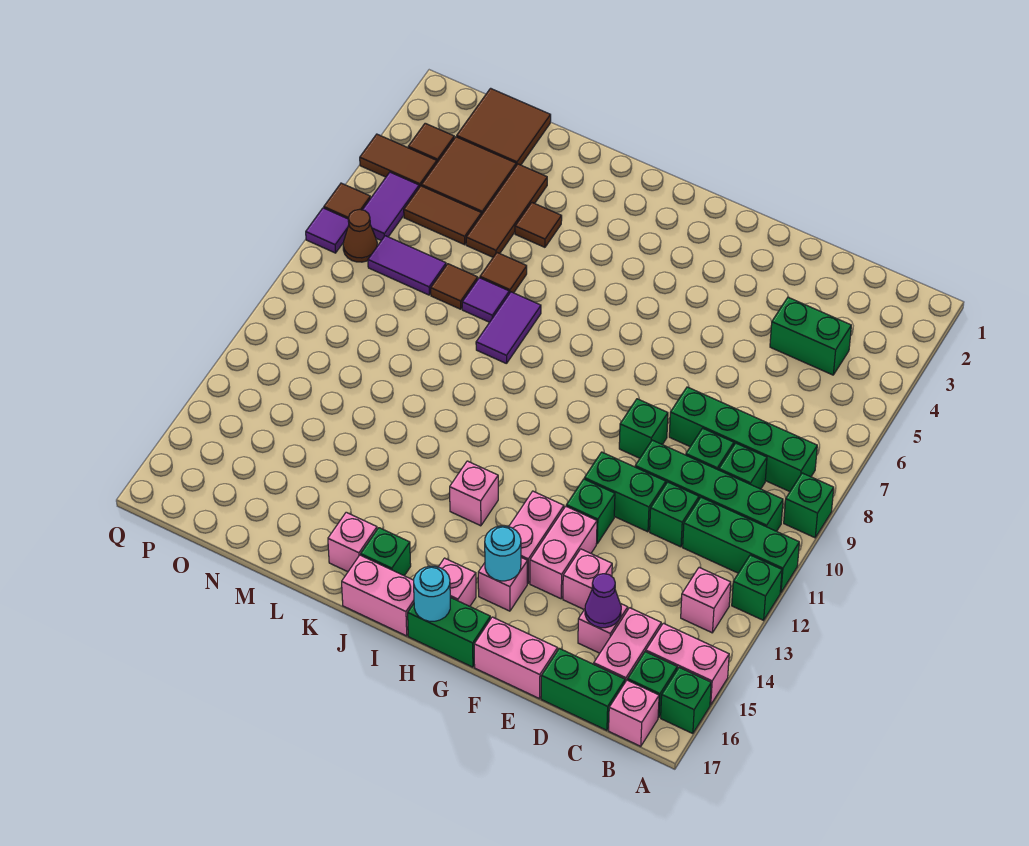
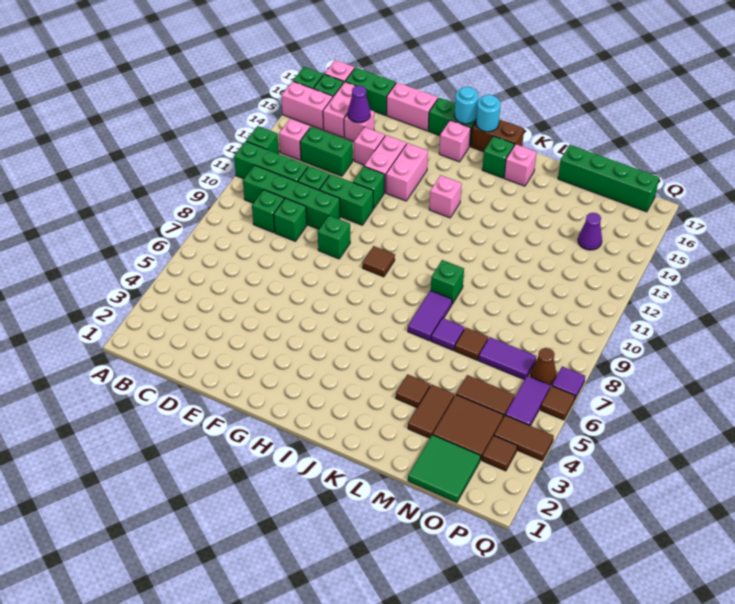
green brick A9 level 1 -> green brick K9 level 1
green brick B8:E8 level 1 -> green brick M17:P17 level 1
green brick C4:D4 level 1 -> green brick C13:D13 level 1
pink brick G15 level 1 -> none
cyan round brick G15 level 2 -> cyan round brick I17 level 2
pink brick I17:J17 level 1 -> brown brick I17:J17 level 1
brown tile L6 level 1 -> brown tile H9 level 1
brown tile M3:M5 level 1 -> brown tile M3:M4 level 1
brown tile N1:O2 level 1 -> green tile N1:O2 level 1
none -> purple cone O14 level 1

